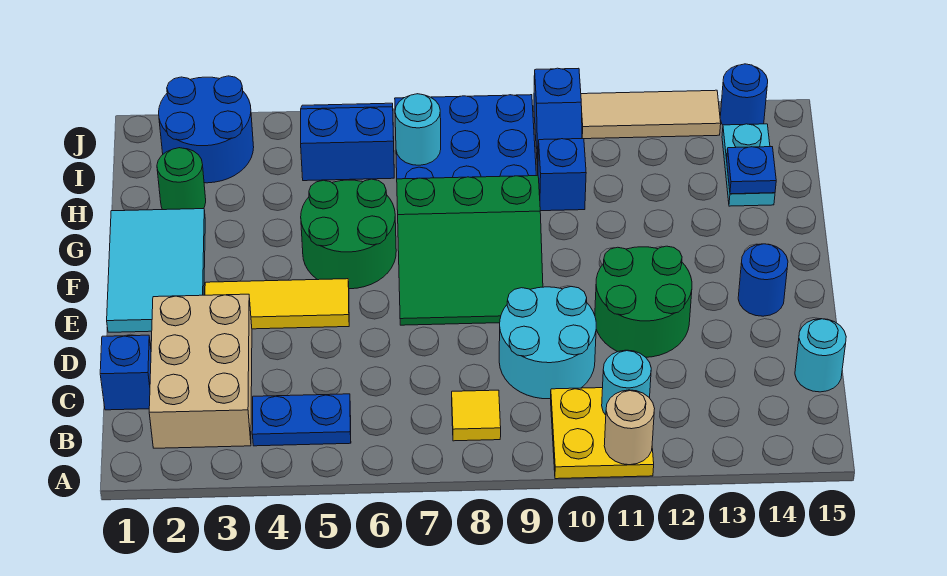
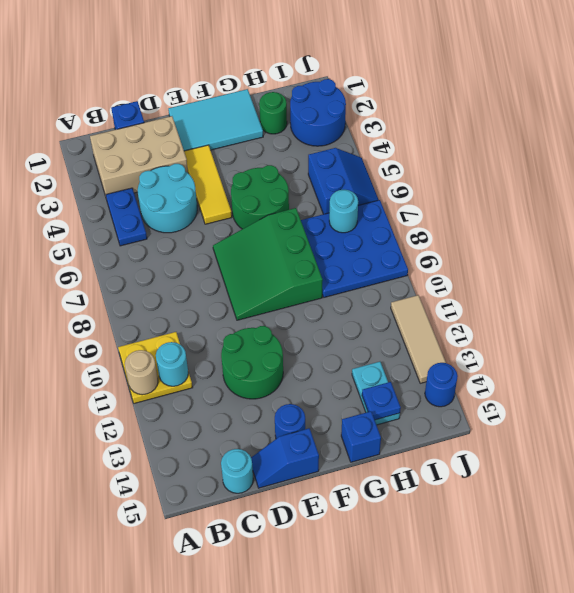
yellow tile B8 level 1 -> none
cyan round brick C9:D10 level 1 -> cyan round brick C4:D5 level 1
blue brick H10 level 1 -> blue brick G15 level 1
cyan plate H14:I14 level 1 -> cyan plate H13:H14 level 1
blue slope I10:J10 level 1 top J -> blue slope D15:E15 level 1 top E

